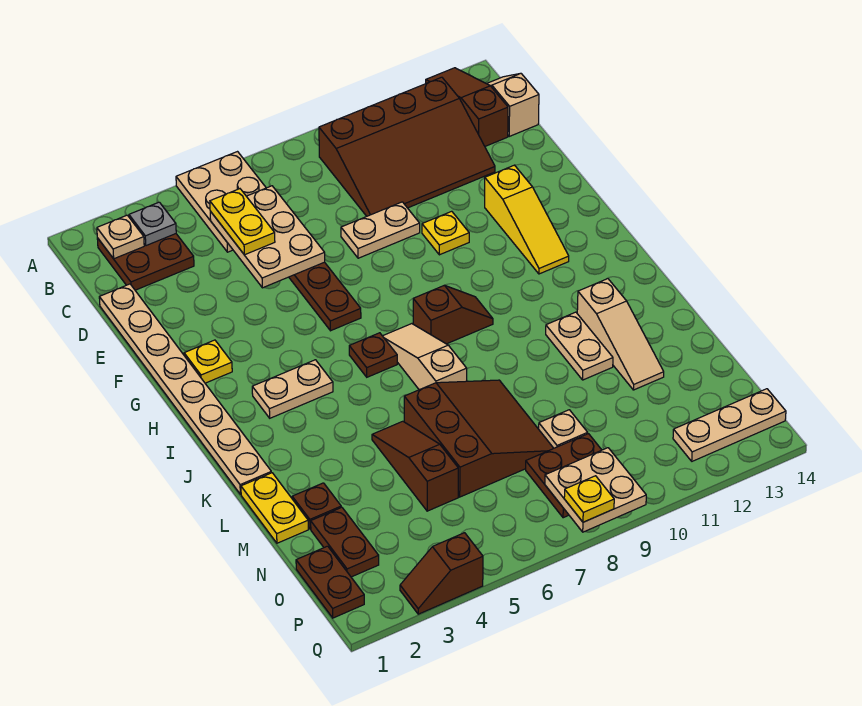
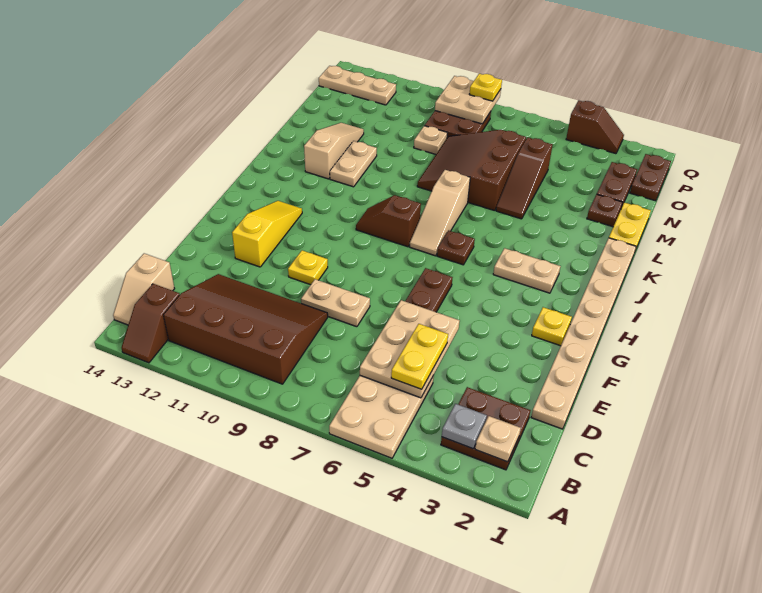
brown slope A13:C13 level 1 top C -> brown slope A13:B13 level 1 top B

